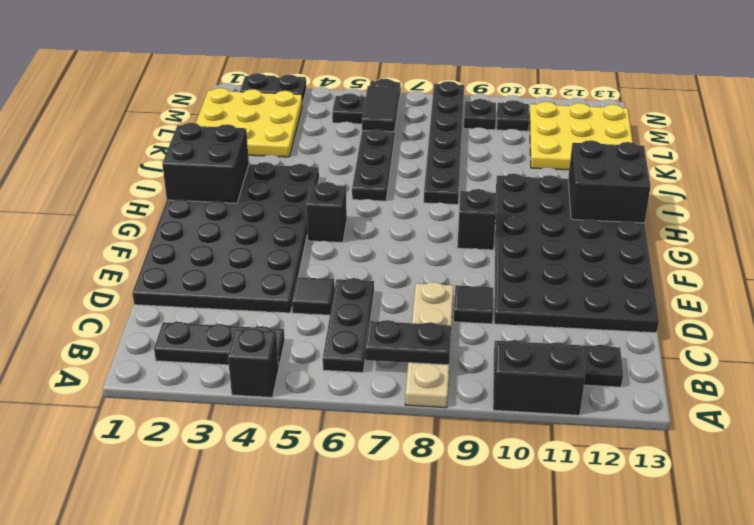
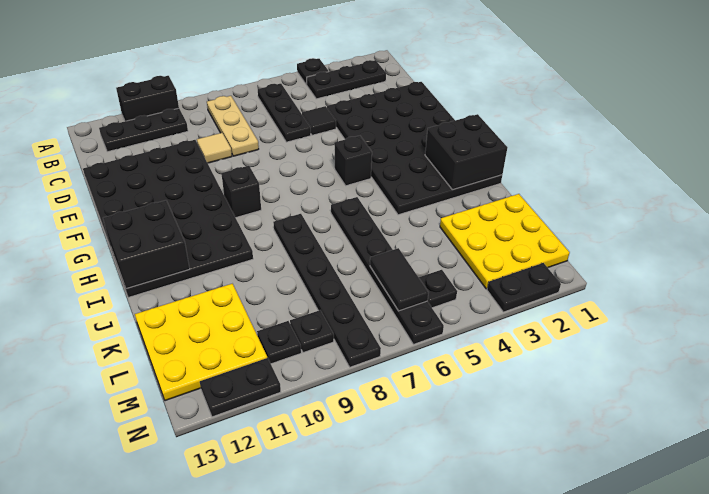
black brick A4 level 1 -> black plate A4 level 1
tan plate A8:D8 level 1 -> tan plate B8:D8 level 1
black plate B7:B8 level 2 -> black plate N11:N12 level 1
black tile D9 level 1 -> tan tile D9 level 1

